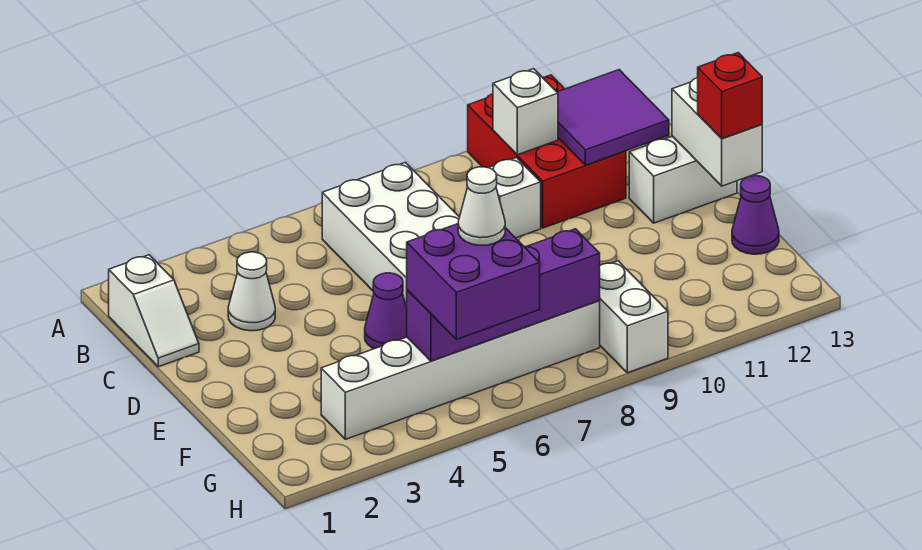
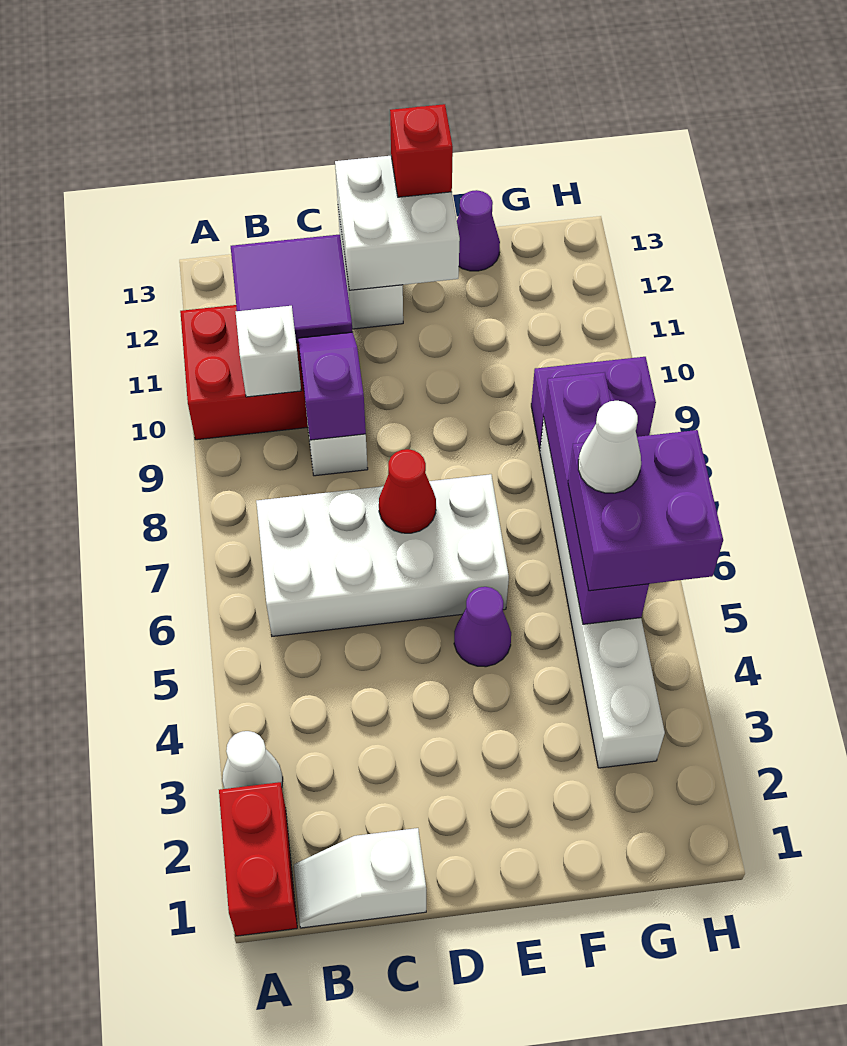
none -> red brick A1:A2 level 1
white slope B1:C1 level 1 top B -> white slope B1:C1 level 1 top C
white cone C3 level 1 -> white cone A3 level 1
none -> purple slope C9:C10 level 2 top 9
none -> red cone D7 level 2
white brick D13:E13 level 2 -> white brick D12:E13 level 2
white brick G9:H9 level 1 -> purple brick G9:H9 level 1

